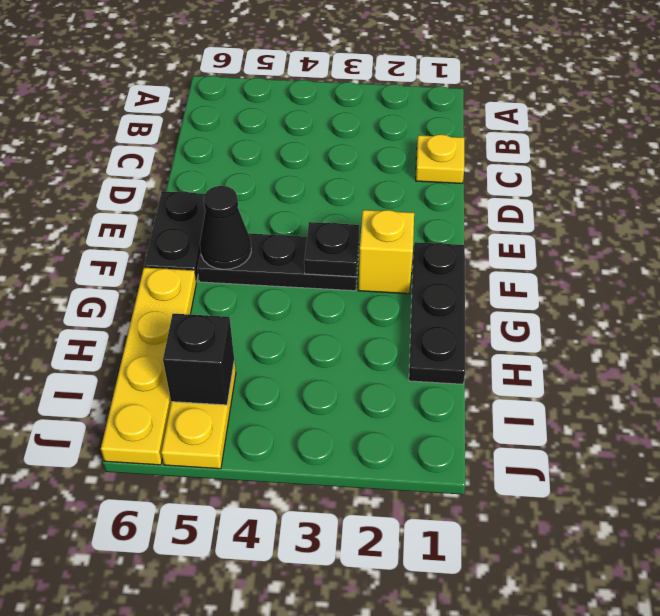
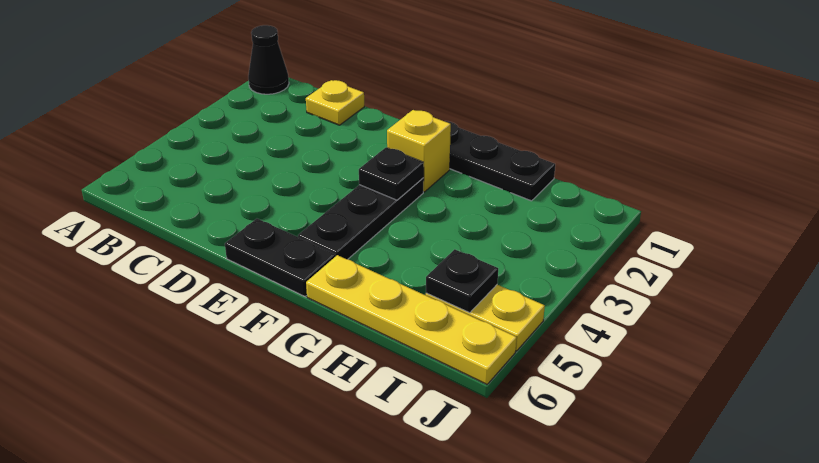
black cone F5 level 2 -> black cone A1 level 1
black brick I5 level 2 -> black plate I5 level 2

